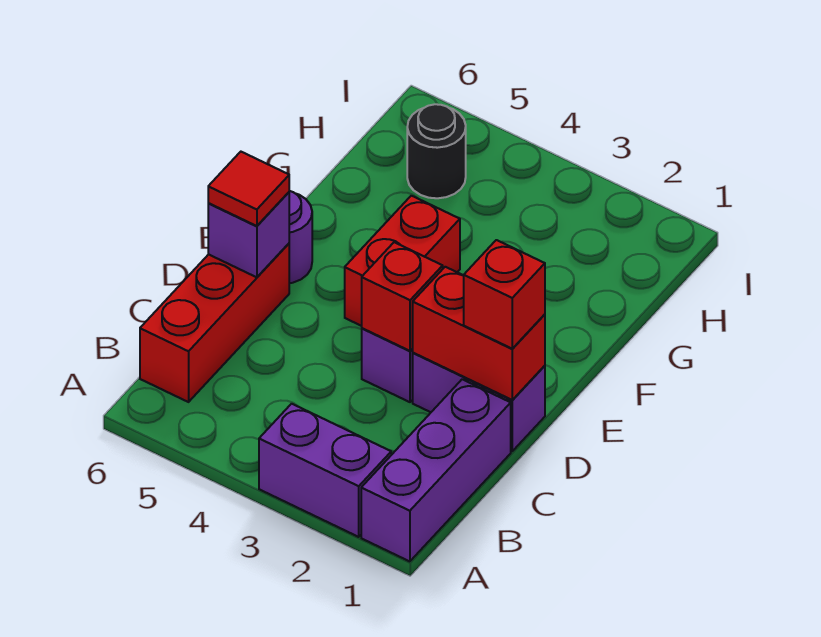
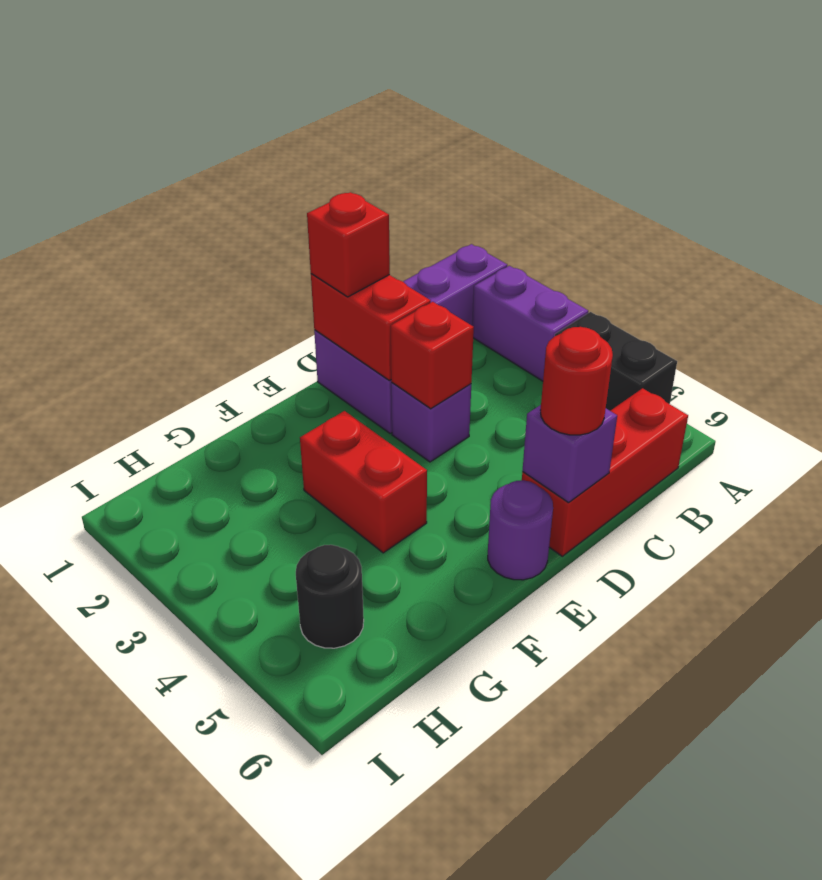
none -> black brick A4:A5 level 1
red tile D6 level 3 -> red round brick D6 level 3
red brick E4:F4 level 1 -> red brick F3:F4 level 1

